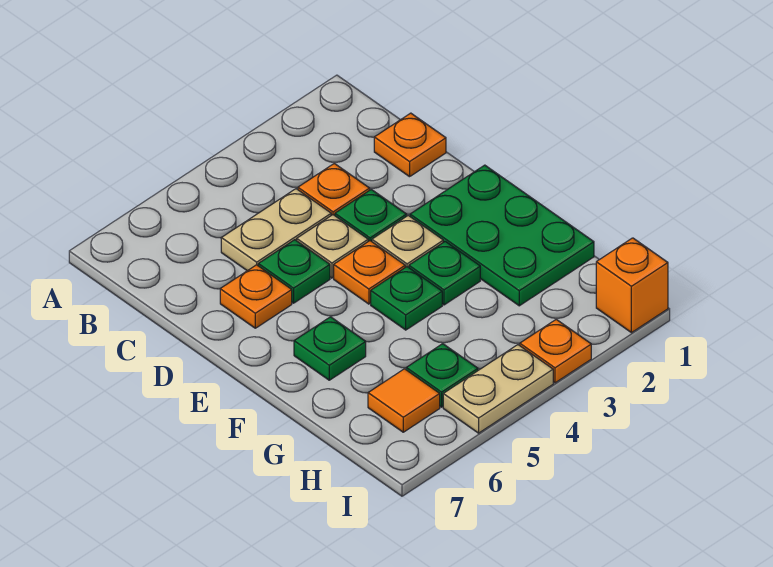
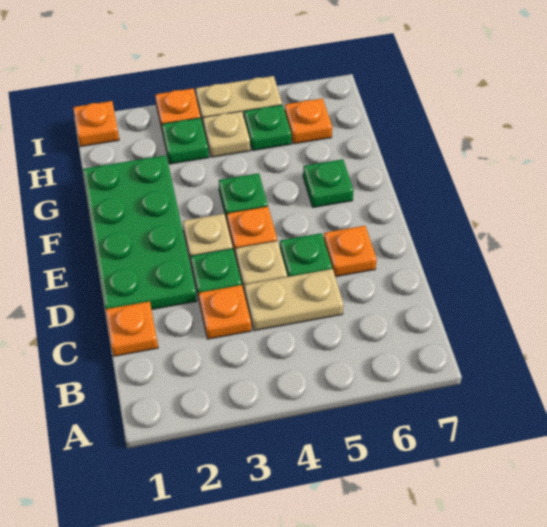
green plate E1:G2 level 1 -> green plate D1:G2 level 1
green plate F3 level 1 -> green plate H3 level 1
none -> tan plate H4 level 1
orange tile H6 level 1 -> orange plate H6 level 1
orange brick I1 level 1 -> orange plate I1 level 1

